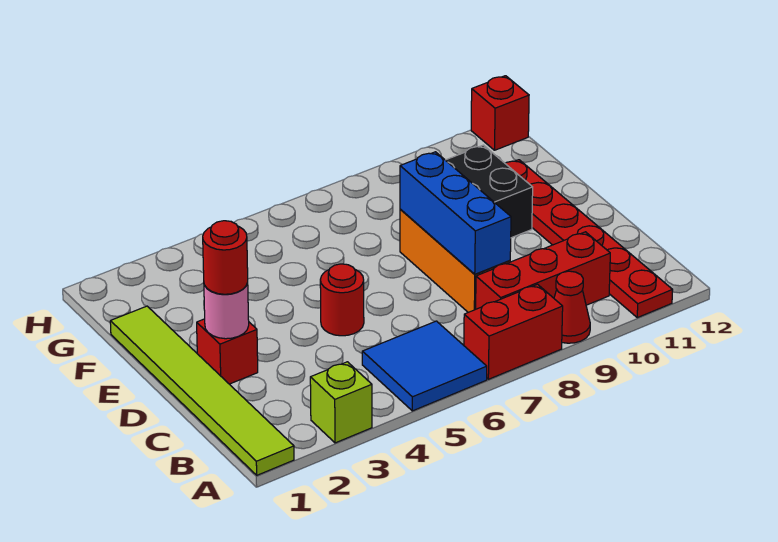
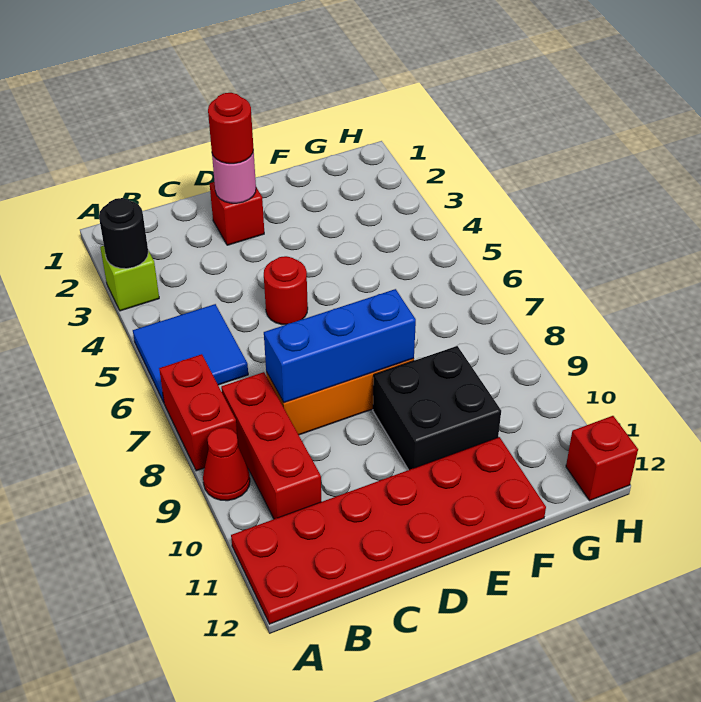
lime tile A1:F1 level 1 -> none
none -> black round brick A3 level 2
red plate A11:F11 level 1 -> red plate A11:F12 level 1

